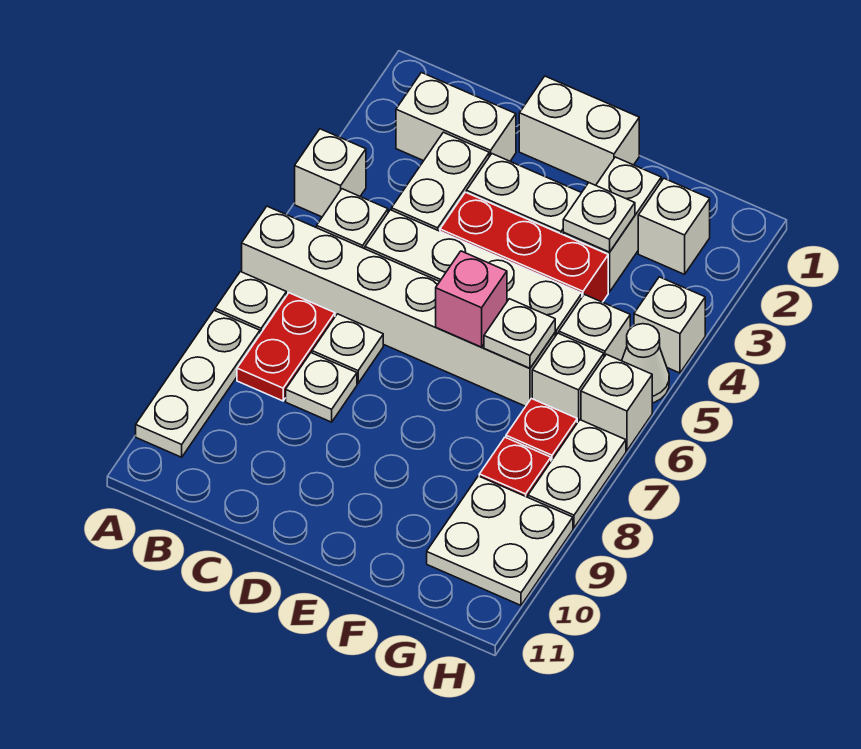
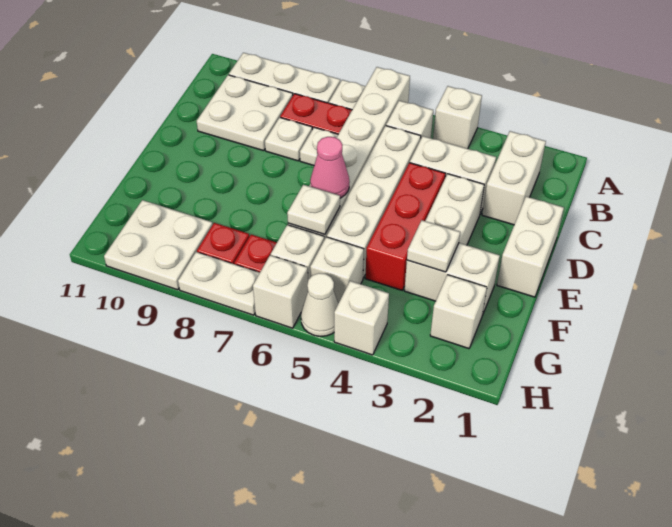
none -> white plate B9:C10 level 1
pink brick E6 level 2 -> pink cone E6 level 2

